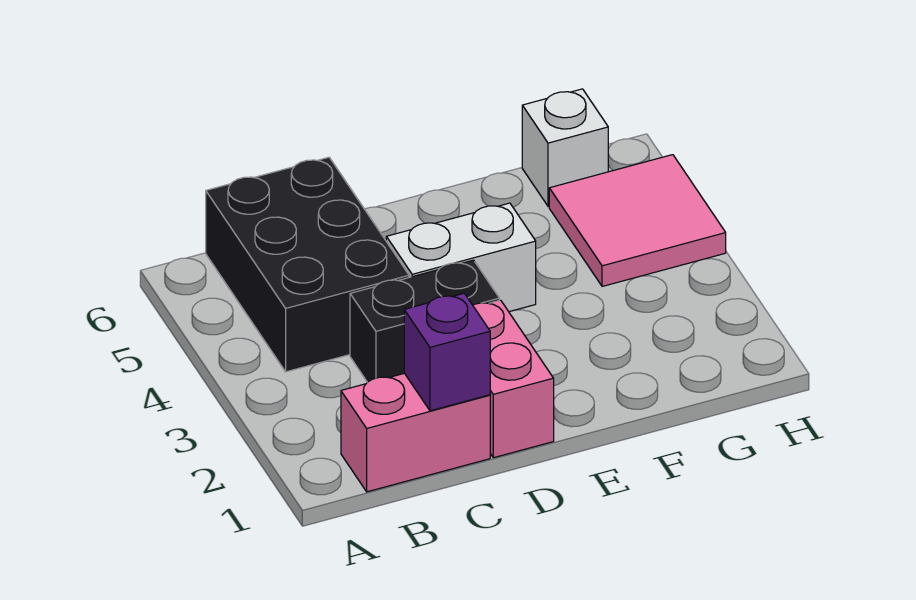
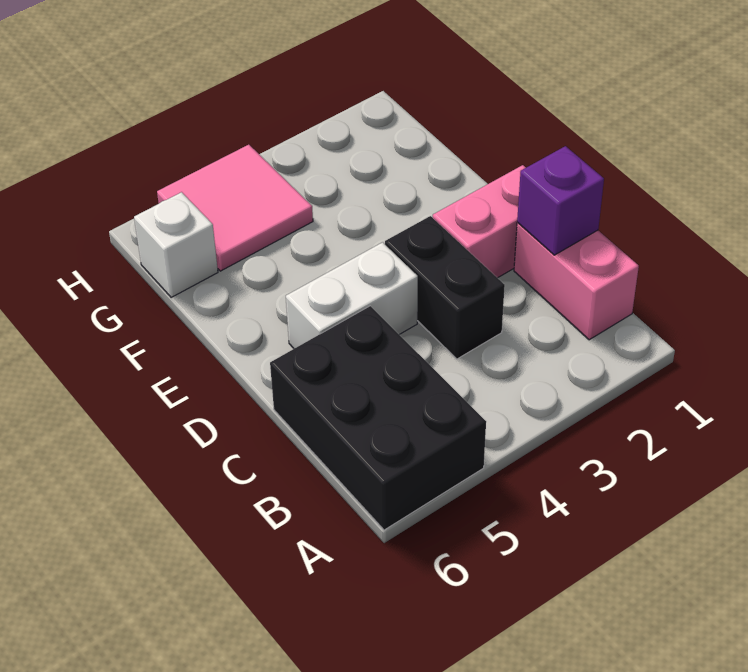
black brick B4:C6 level 1 -> black brick A5:C6 level 1
white brick D4:E4 level 1 -> white brick D4:D5 level 1

